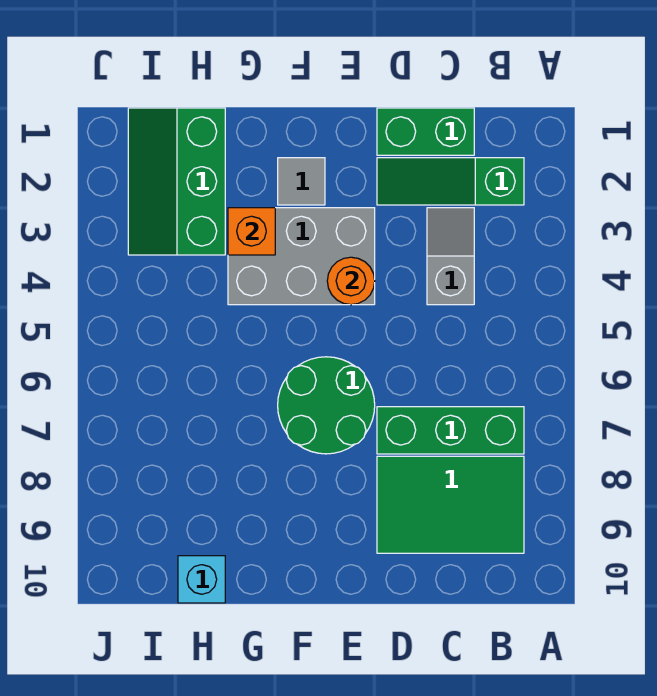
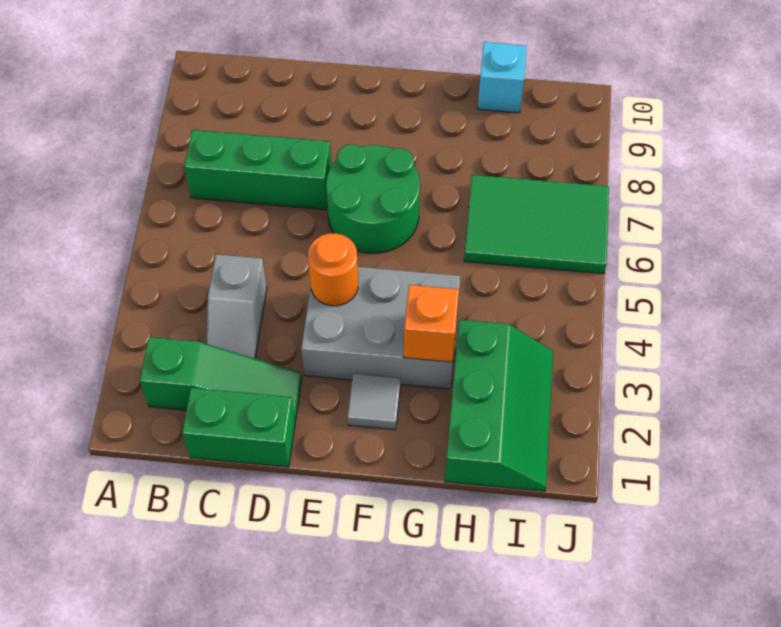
green tile B8:D9 level 1 -> green tile H6:J7 level 1

